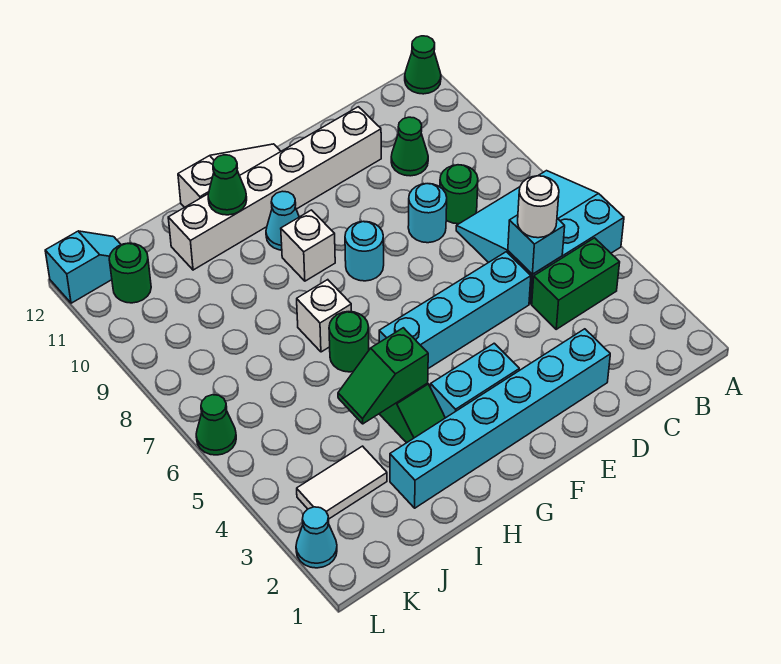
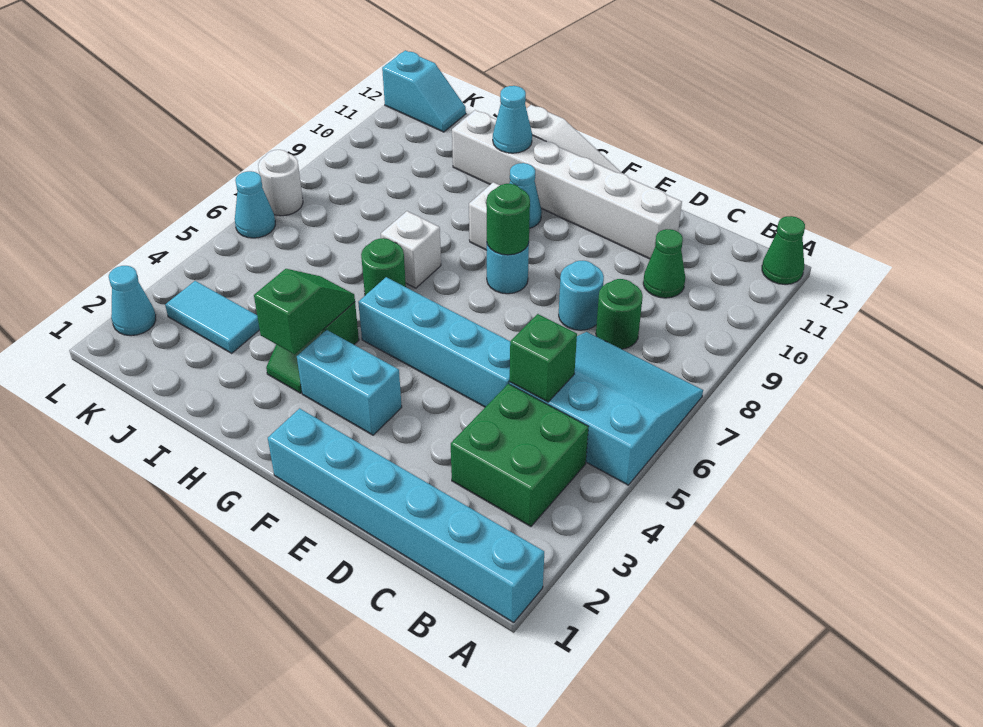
green brick B4:C4 level 1 -> green brick B3:C4 level 1
cyan brick C5 level 2 -> green brick C5 level 2
white round brick C5 level 3 -> white round brick L7 level 1
cyan brick D2:I2 level 1 -> cyan brick A1:F1 level 1
green slope H4:I4 level 2 top H -> green slope H3:H4 level 2 top 3
green cone H11 level 2 -> cyan cone H11 level 2
white tile J3:K3 level 1 -> cyan tile J3:K3 level 1
green round brick K11 level 1 -> green round brick F8 level 2
green cone L6 level 1 -> cyan cone L6 level 1

